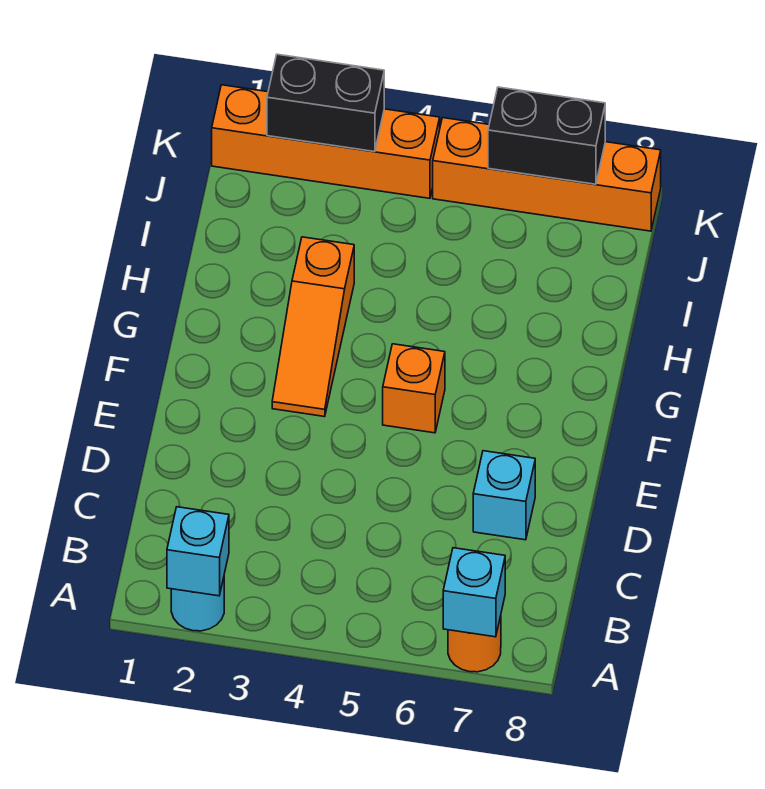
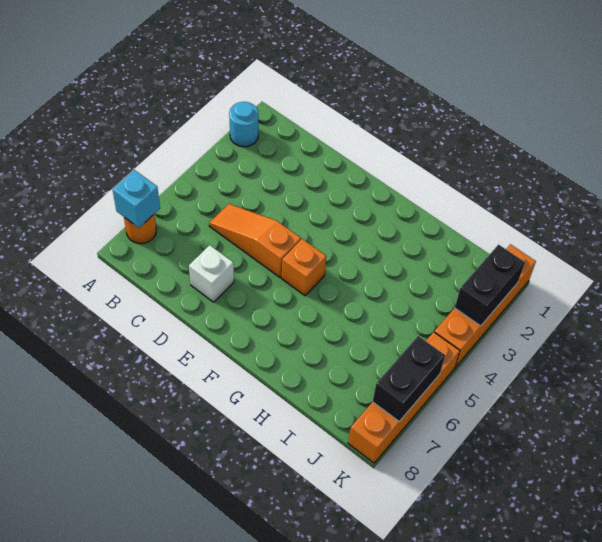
cyan brick A2 level 2 -> none
cyan brick D7 level 1 -> white brick D7 level 1
orange slope F3:H3 level 1 top H -> orange slope C5:E5 level 1 top E

